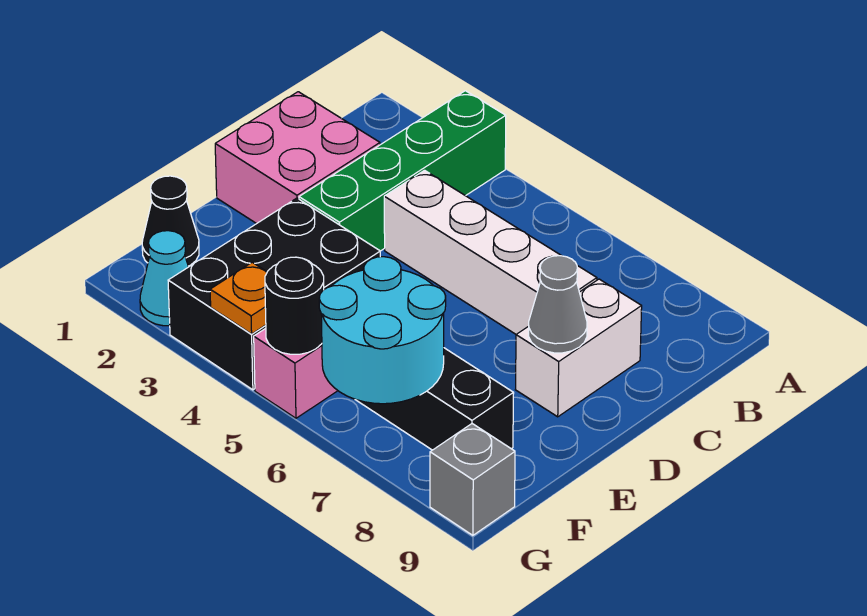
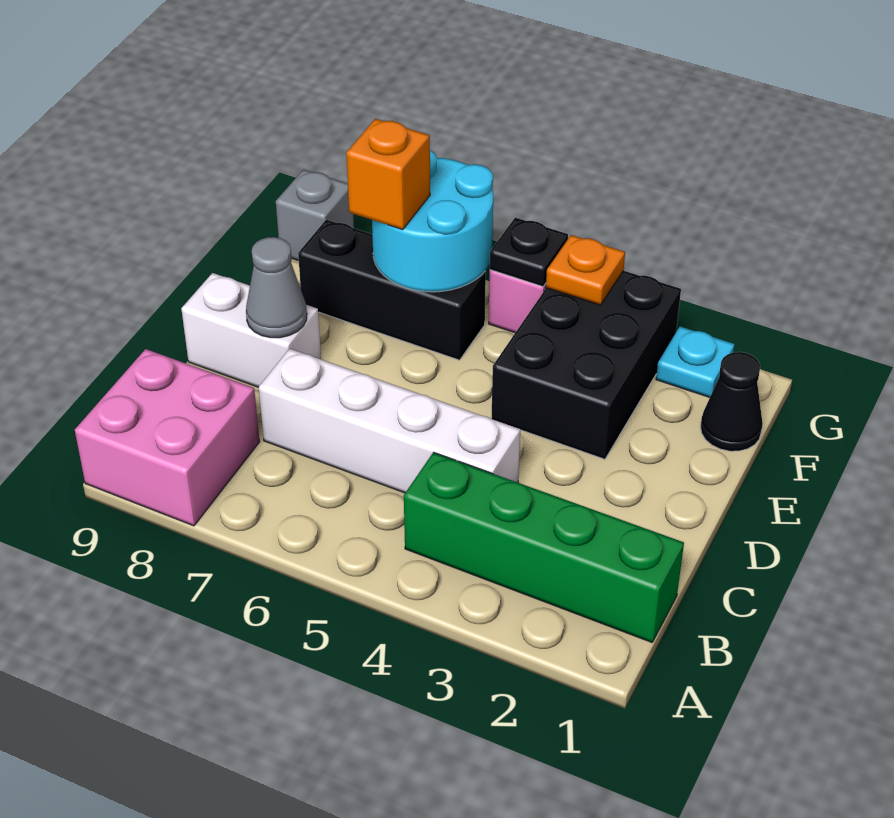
green brick A3:D3 level 1 -> green brick B1:B4 level 1
pink brick C1:D2 level 1 -> pink brick A8:B9 level 1
white brick C8:D8 level 1 -> white brick D8:D9 level 1
none -> orange brick F7 level 3
cyan cone G2 level 1 -> cyan plate G2 level 1
black round brick G5 level 2 -> black plate G5 level 2

